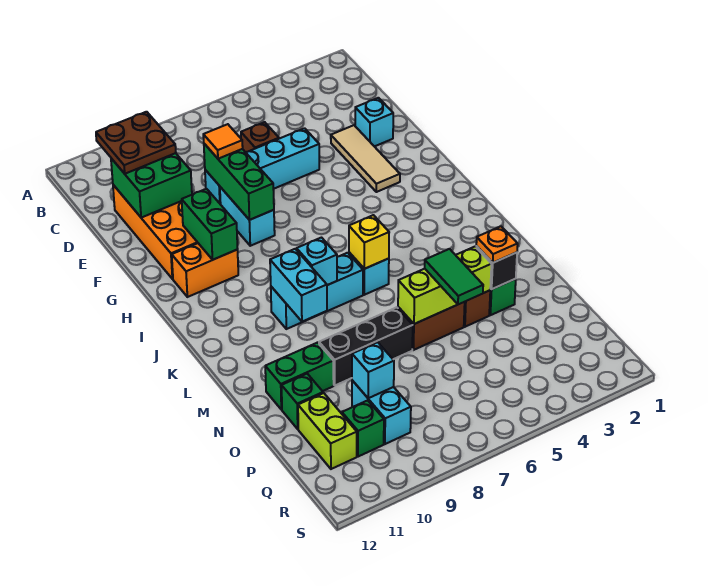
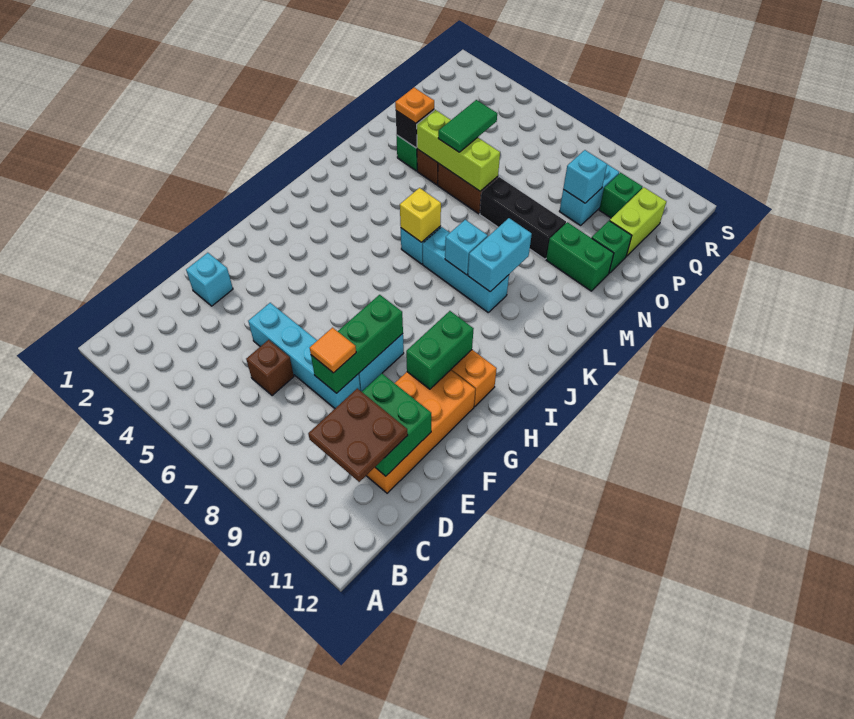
tan tile E3:G3 level 1 -> none

